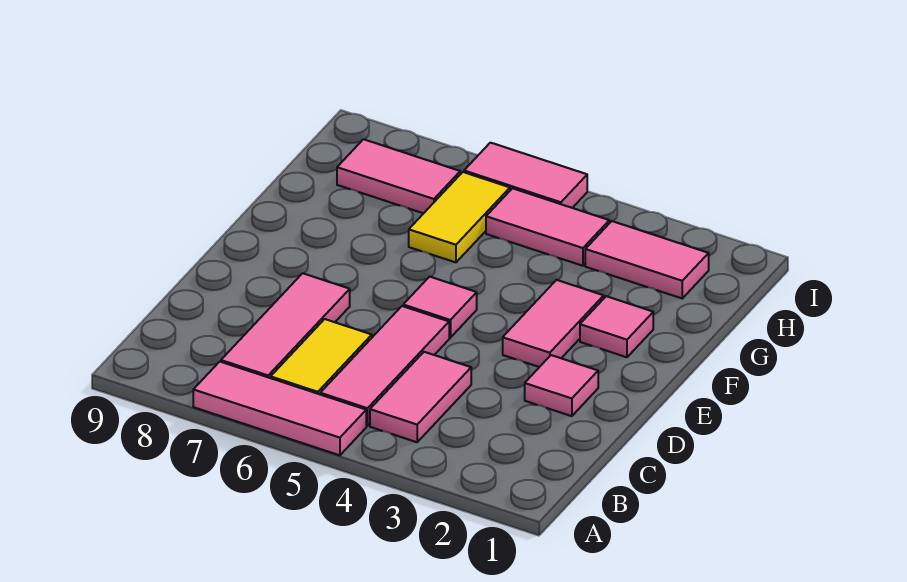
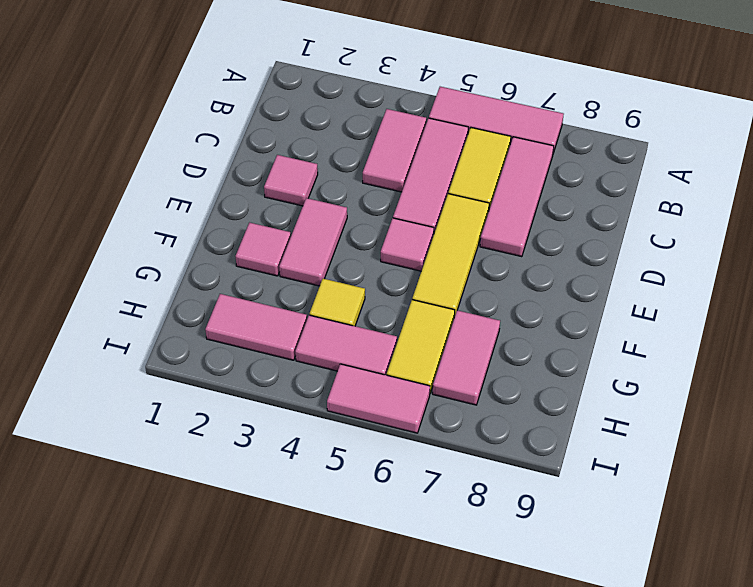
none -> yellow tile D6:F6 level 1
none -> yellow tile G4 level 1
pink tile H7:H8 level 1 -> pink tile G7:H7 level 1

